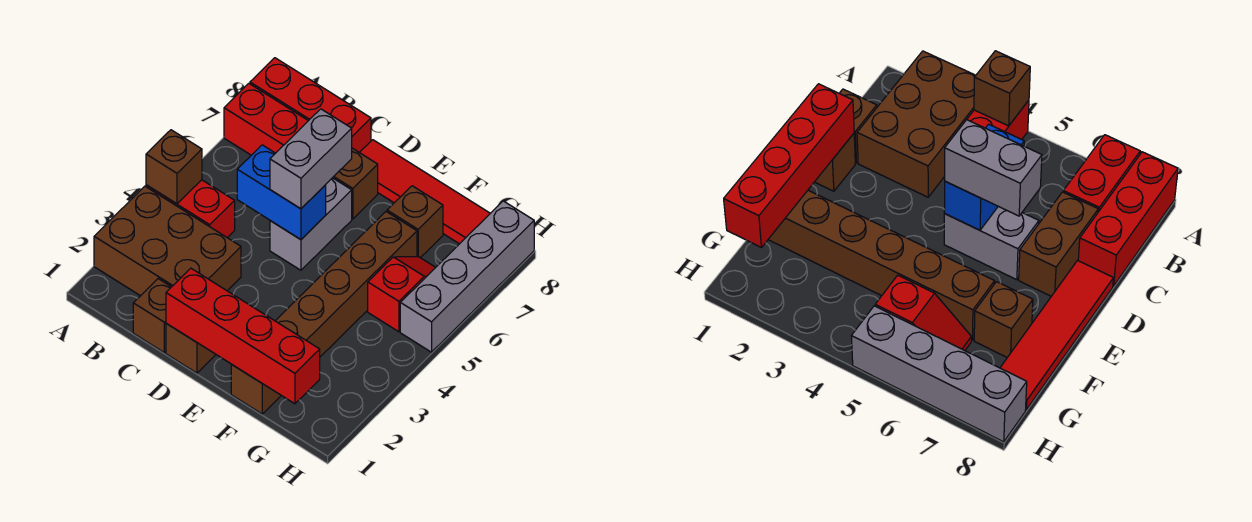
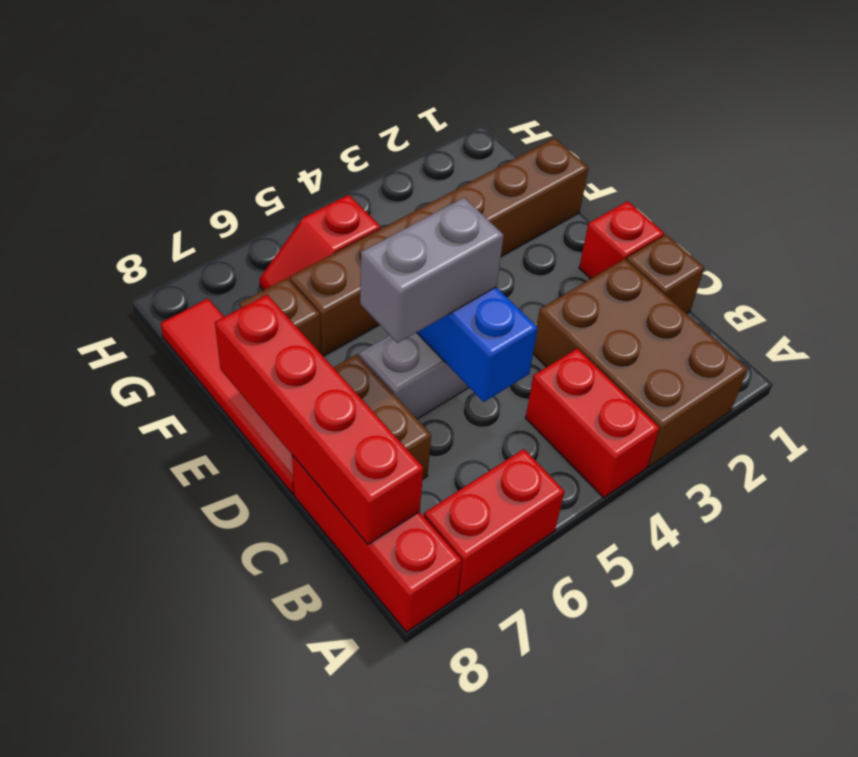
brown brick A4 level 2 -> none
red brick A7:B7 level 1 -> red brick A6:A7 level 1
brown brick D1 level 1 -> red brick D1 level 1
red brick D1:G1 level 2 -> red brick B8:E8 level 2
grey brick H5:H8 level 1 -> none

